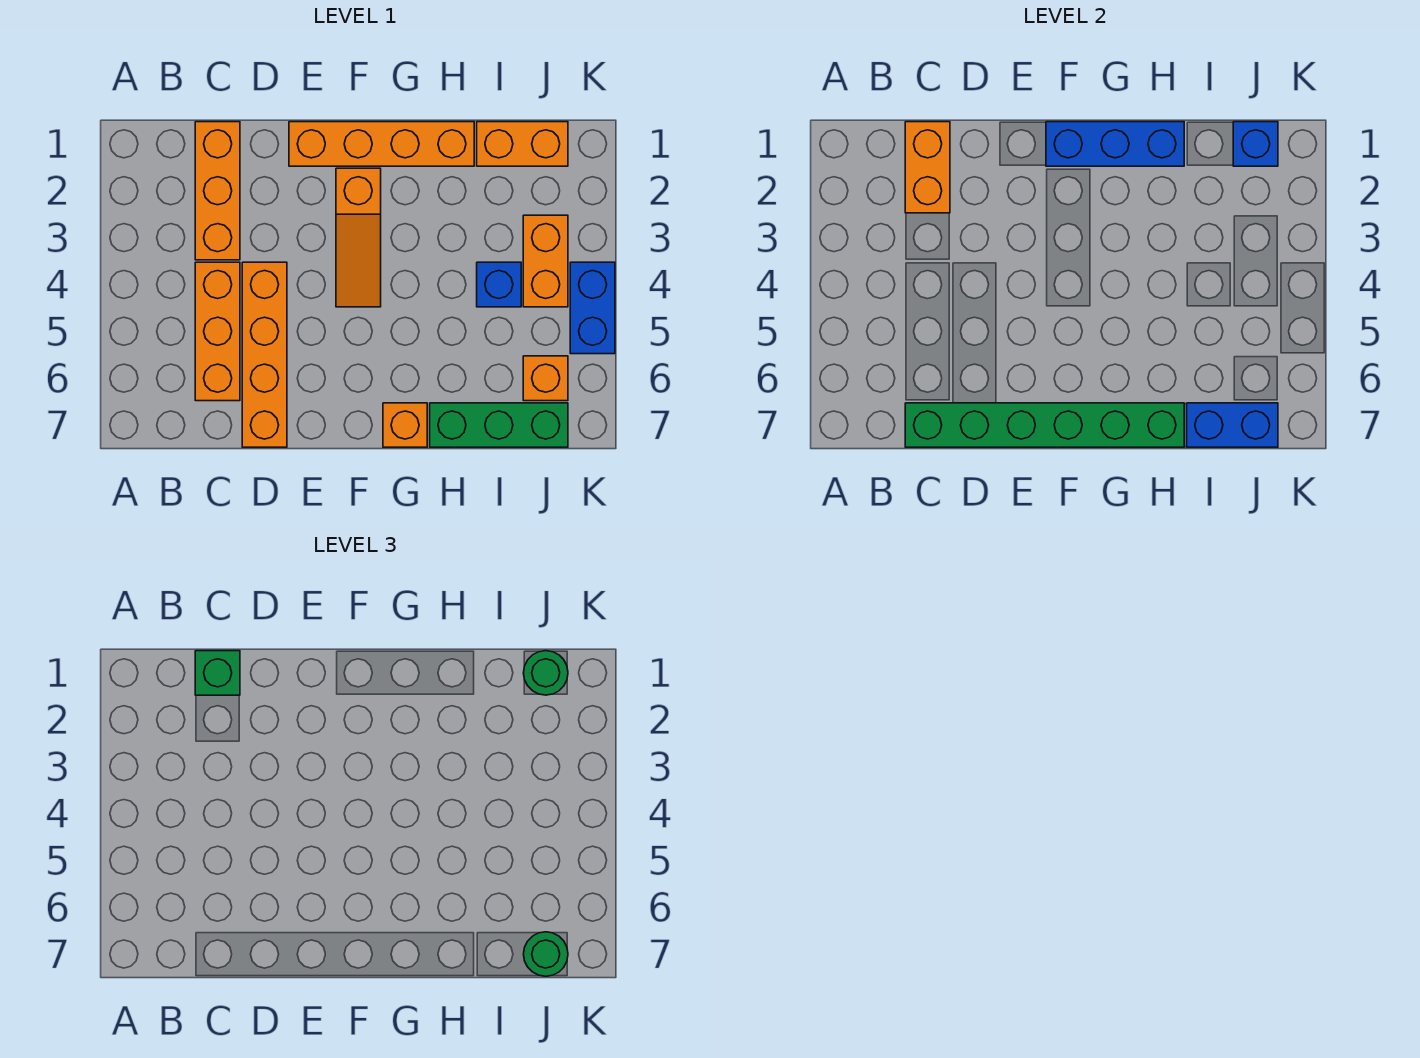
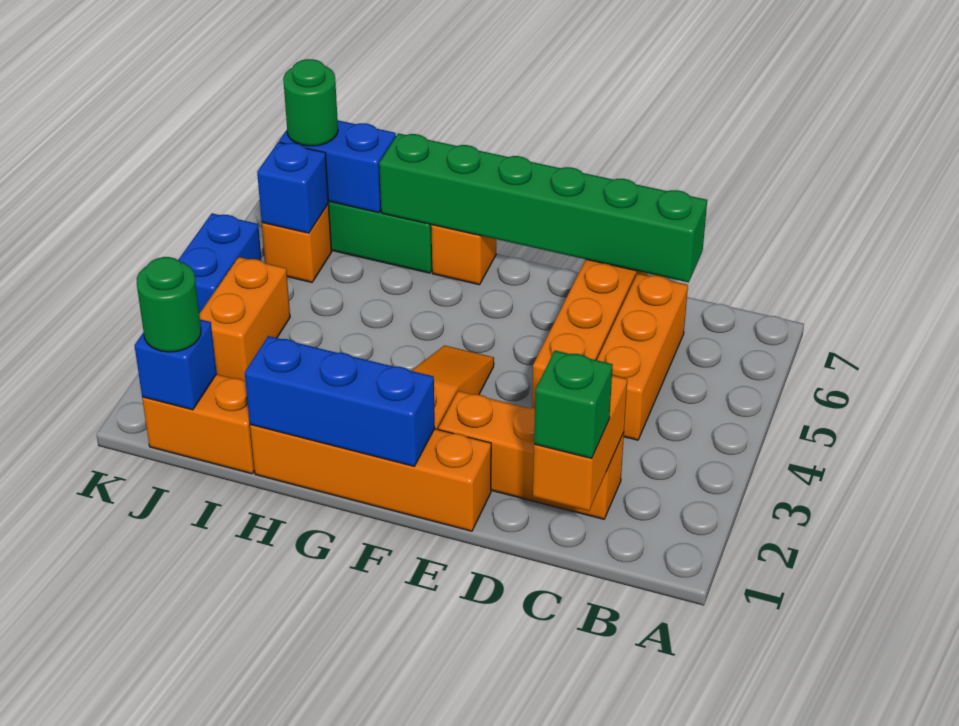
orange brick C1:C3 level 1 -> orange brick C2:E2 level 1
blue brick I4 level 1 -> blue brick J6 level 2

